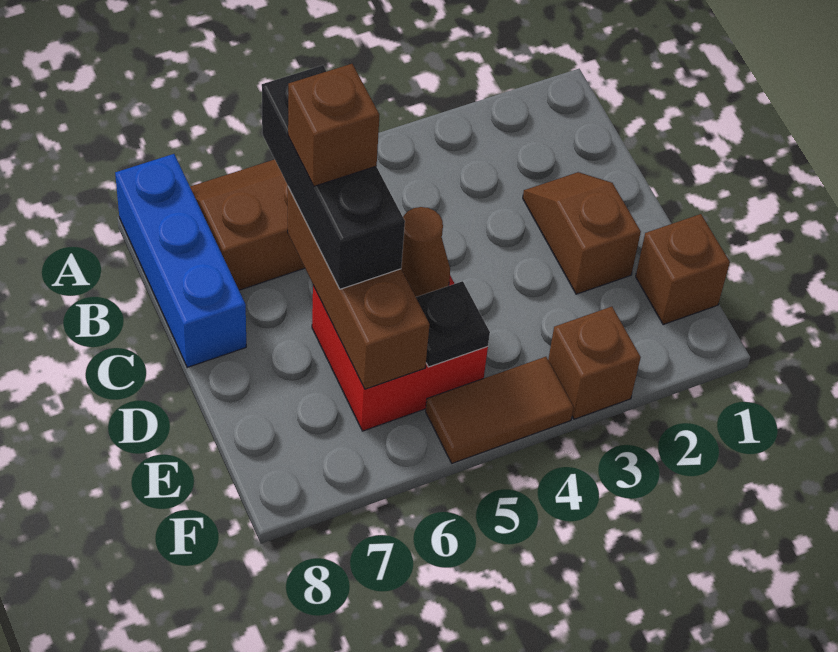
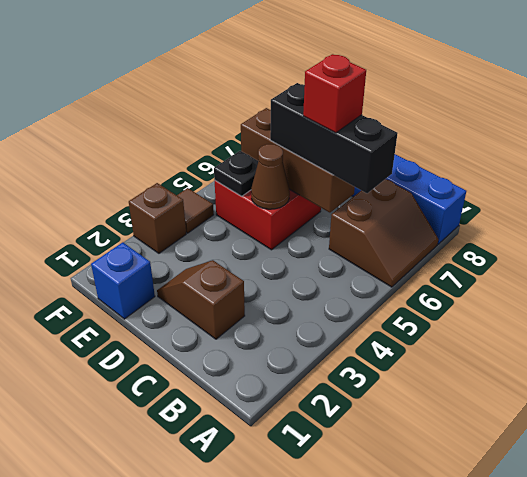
brown slope C2:D2 level 1 top D -> brown slope C2:D2 level 1 top C
brown brick C6 level 4 -> red brick C6 level 4
brown brick E1 level 1 -> blue brick E1 level 1
brown tile F4:F5 level 1 -> brown tile F4 level 1

